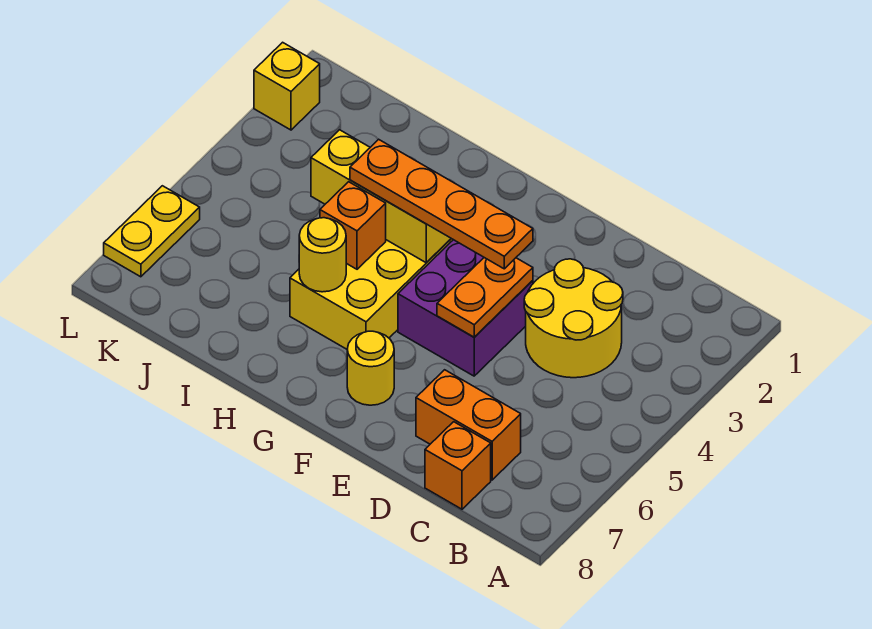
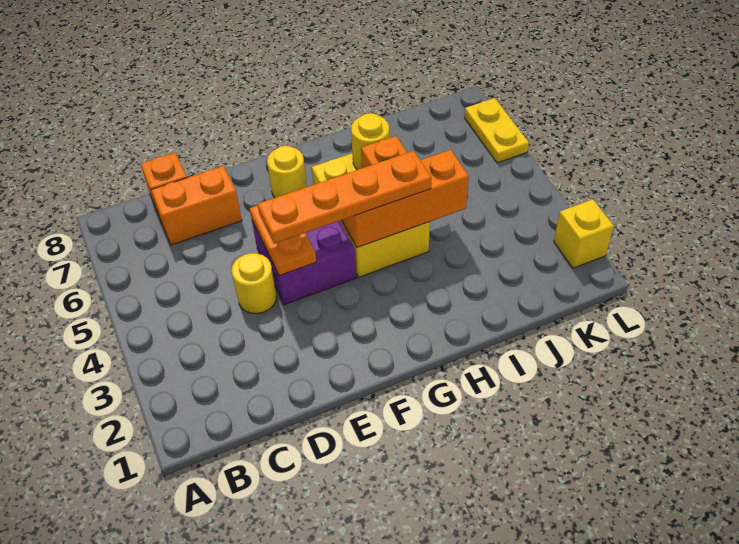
yellow round brick C3:D4 level 1 -> yellow round brick D4 level 1
yellow brick G4:I4 level 2 -> orange brick G4:I4 level 2

